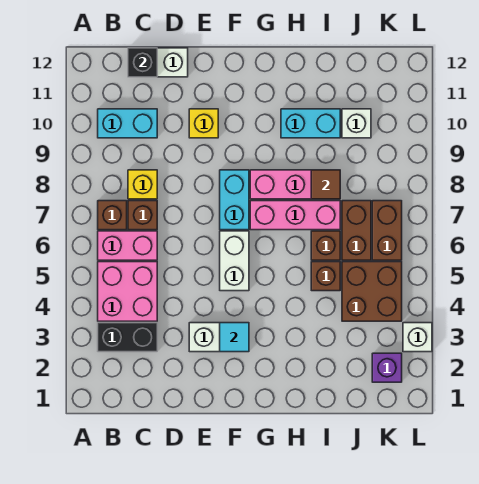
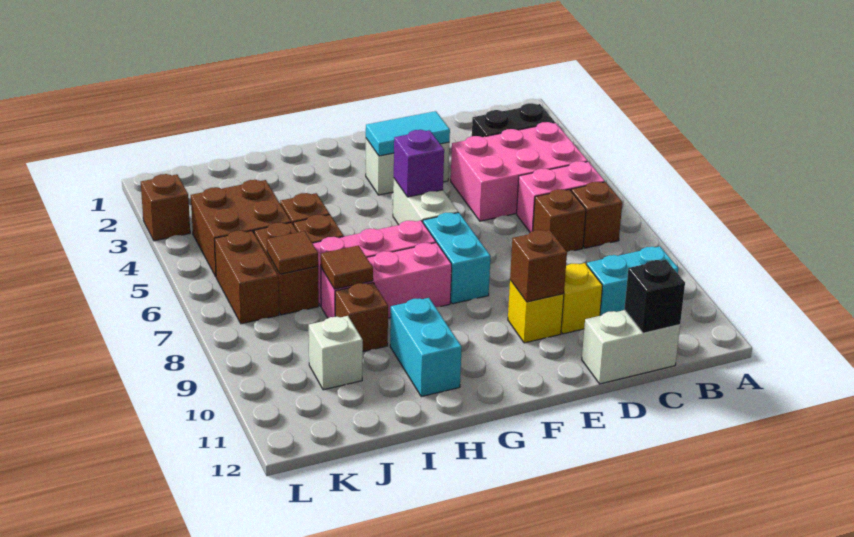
pink brick B4:C5 level 1 -> pink brick B4:D5 level 1
yellow brick C8 level 1 -> yellow brick D10 level 1
none -> brown brick E10 level 2
cyan tile F3 level 2 -> cyan tile E3:F3 level 2
cyan brick H10:I10 level 1 -> cyan brick H10:H11 level 1
none -> brown brick I9 level 1
none -> brown tile J7 level 2
purple brick K2 level 1 -> purple brick F5 level 2
white brick L3 level 1 -> brown brick L3 level 1

